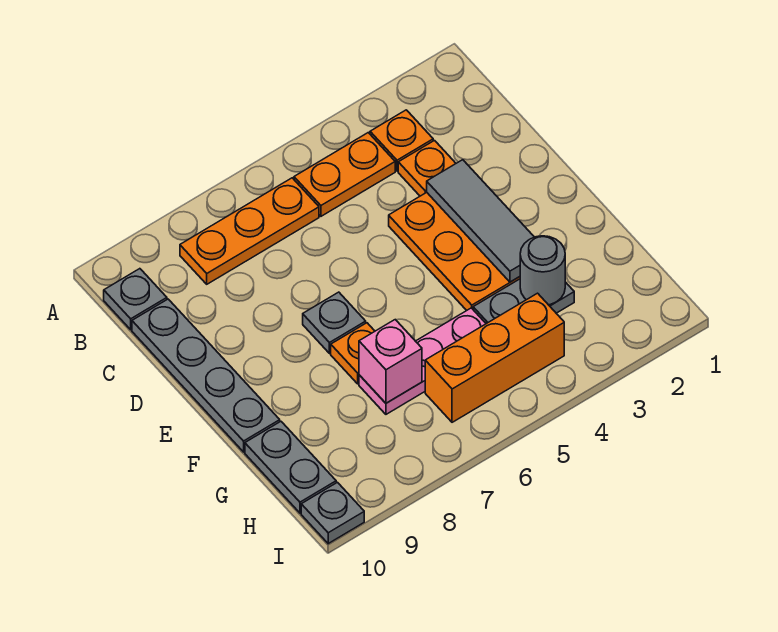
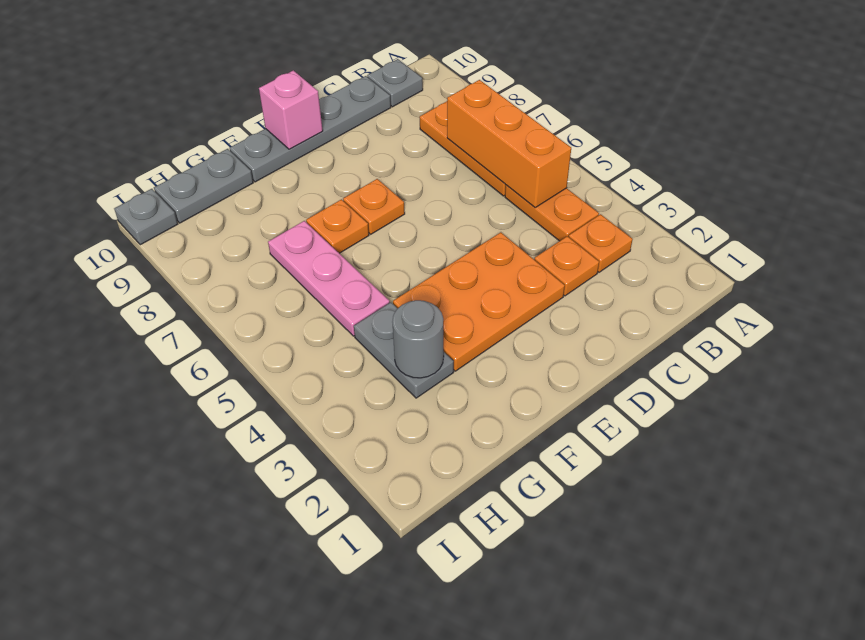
grey tile D3:F3 level 2 -> none
grey plate E7 level 1 -> orange plate E7 level 1
pink brick G7 level 2 -> pink brick E10 level 2
orange brick H4:H6 level 1 -> orange brick B5:B7 level 2

